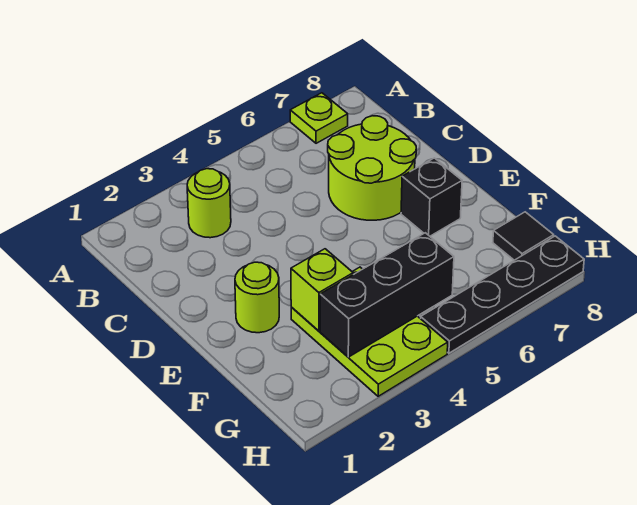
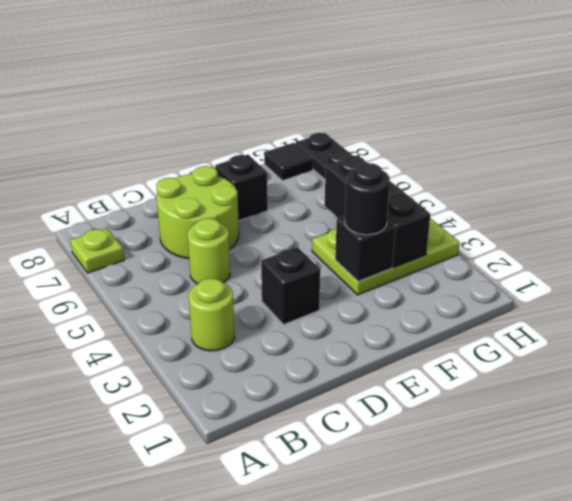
none -> black brick D3 level 1
lime round brick E2 level 1 -> lime round brick C5 level 1
lime brick F3 level 2 -> black brick F3 level 2
none -> black round brick F3 level 3

